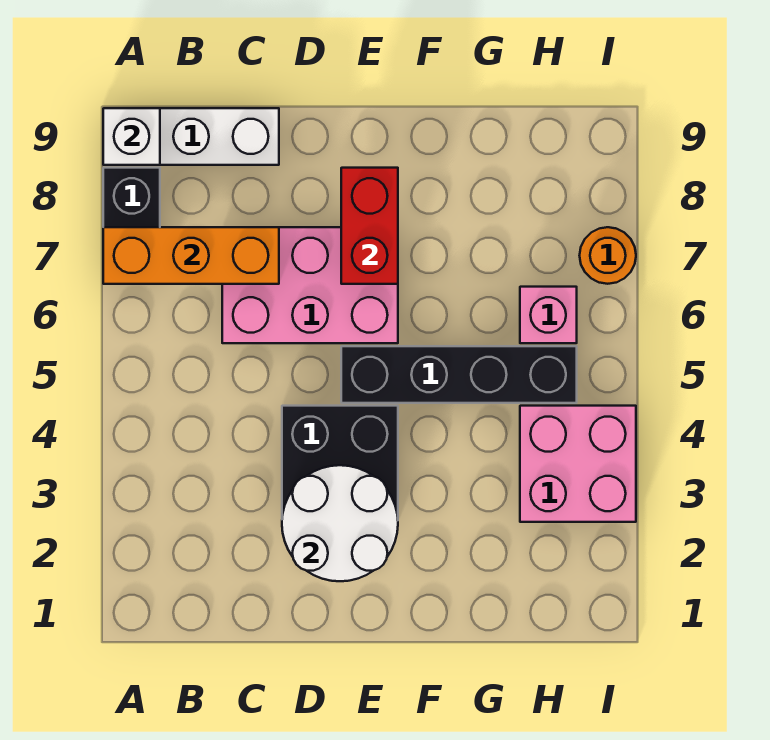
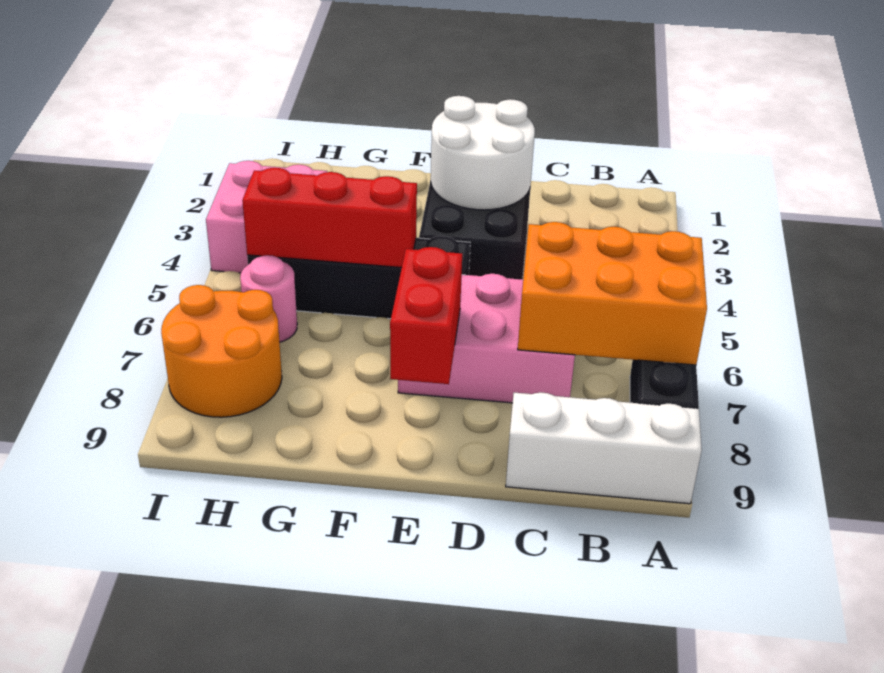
orange brick A7:C7 level 2 -> orange brick A6:C7 level 2
white brick A9 level 2 -> none
none -> red brick F5:H5 level 2
pink brick H6 level 1 -> pink round brick H6 level 1
orange round brick I7 level 1 -> orange round brick H7:I8 level 1

